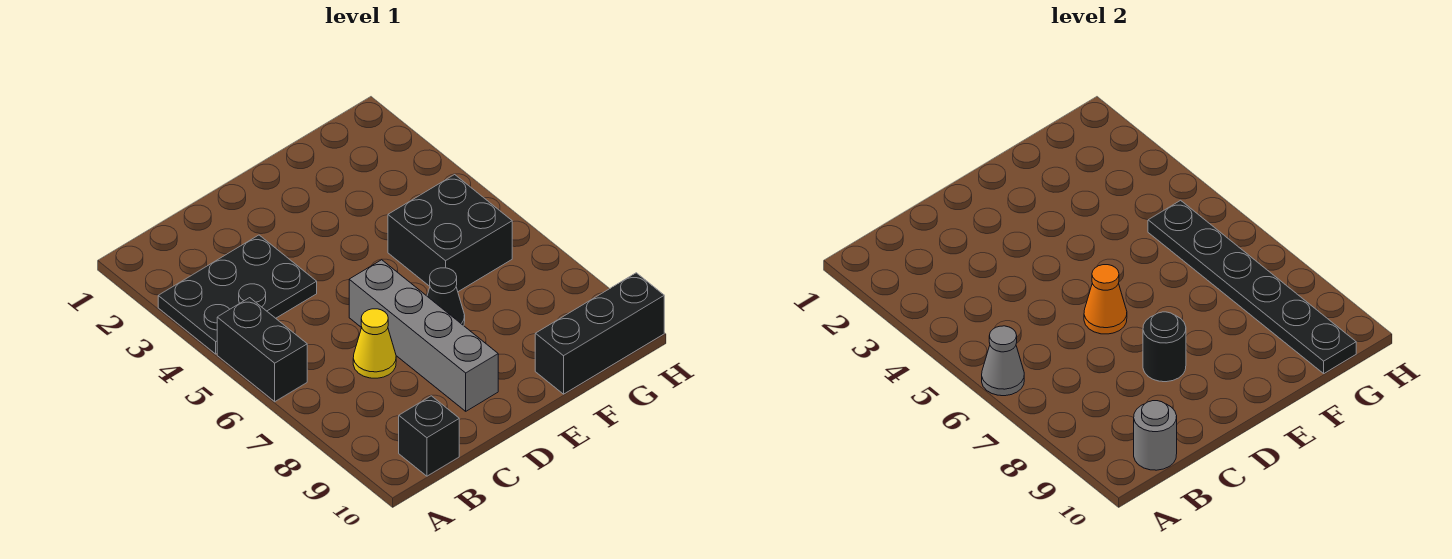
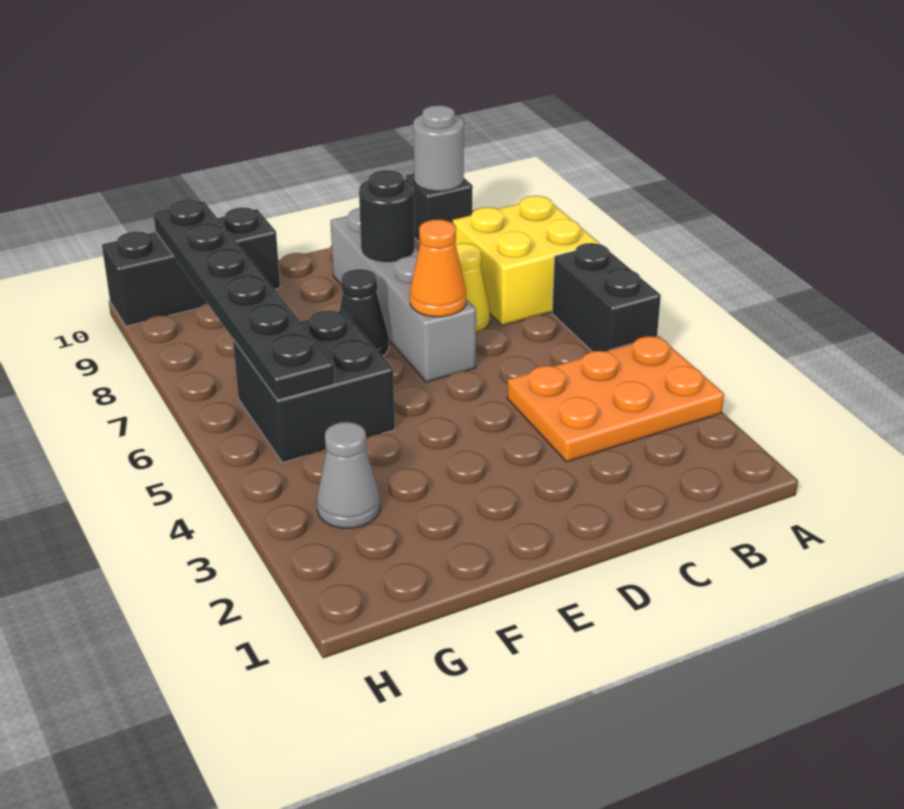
black plate A3:C4 level 1 -> orange plate A3:C4 level 1
grey cone A6 level 2 -> grey cone G3 level 1
none -> yellow brick A7:B8 level 1

